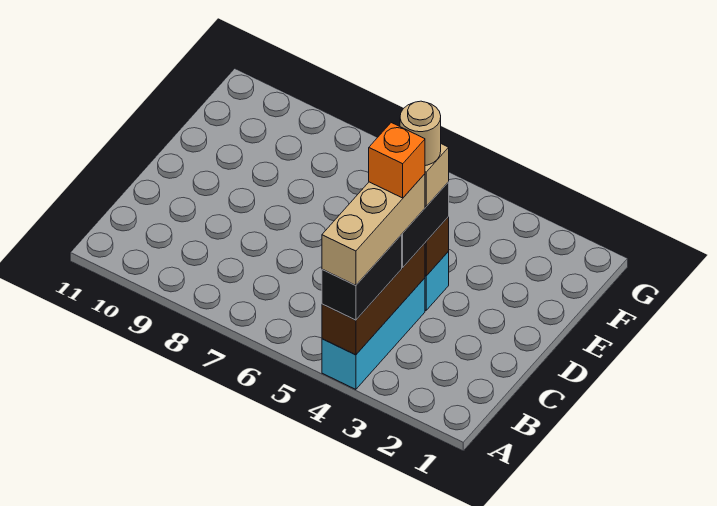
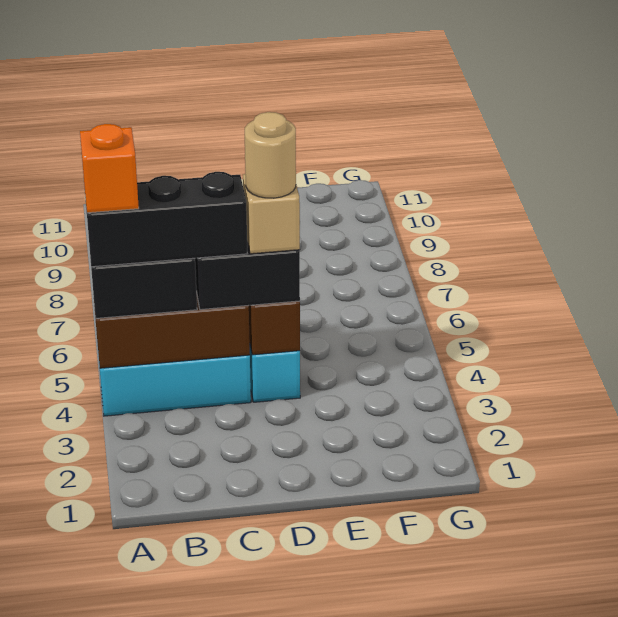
tan brick A4:C4 level 4 -> black brick A4:C4 level 4
orange brick C4 level 5 -> orange brick A4 level 5

